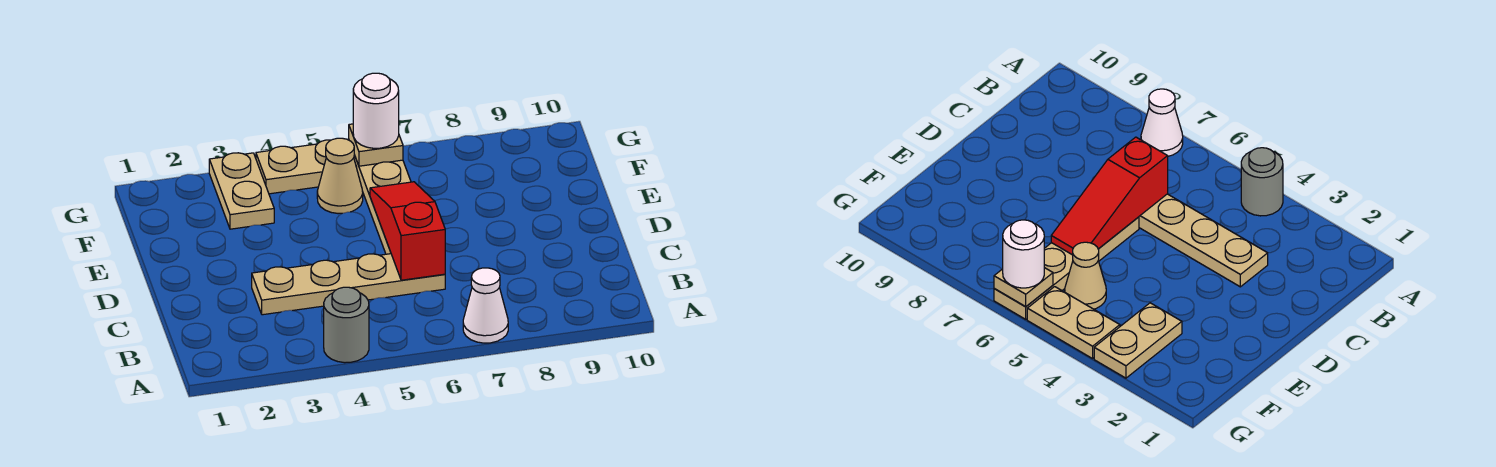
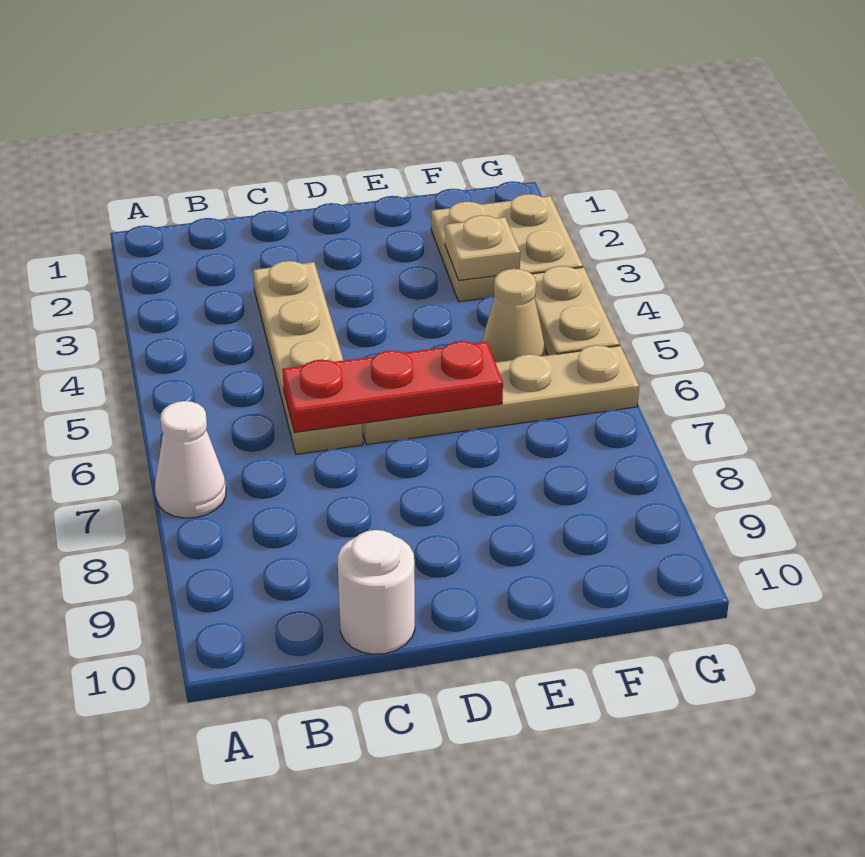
grey round brick A4 level 1 -> none
red slope C6:E6 level 2 top C -> red plate C6:E6 level 2
tan plate F3:G3 level 1 -> tan plate F2:G3 level 1
tan plate G6 level 2 -> tan plate F3 level 2
white round brick G6 level 3 -> white round brick C10 level 1

